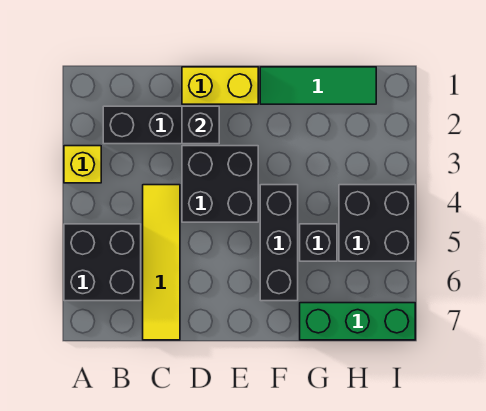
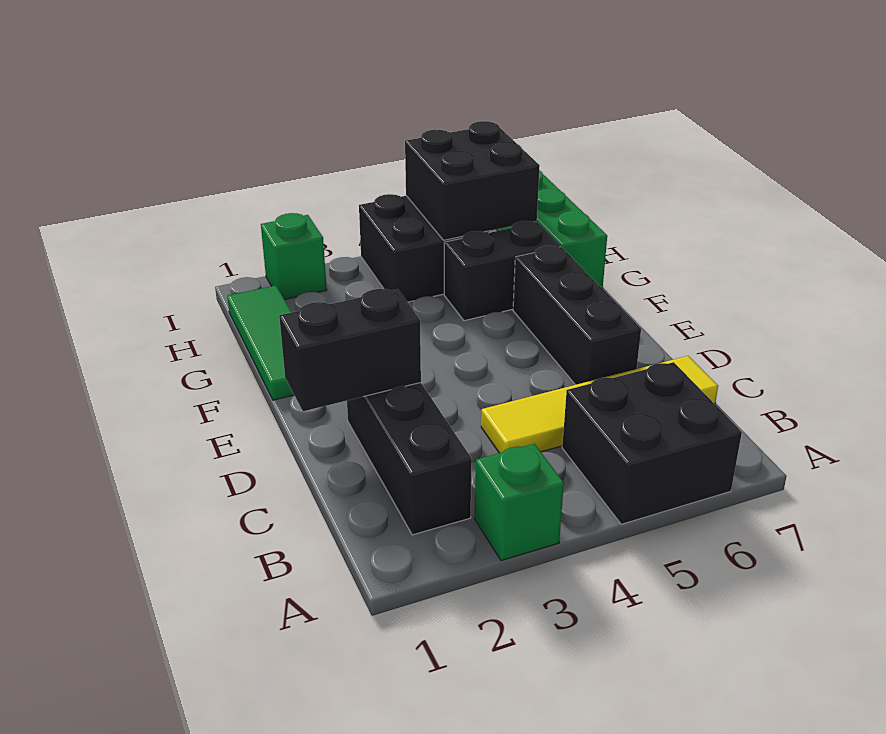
yellow brick A3 level 1 -> green brick A3 level 1
yellow brick D1:E1 level 1 -> none
black brick D2 level 2 -> black brick D1:D2 level 2
black brick D3:E4 level 1 -> black brick H5:I6 level 2
black brick F4:F6 level 1 -> black brick D6:F6 level 1
black brick G5 level 1 -> black brick G5:G6 level 1
none -> green brick I2 level 1

